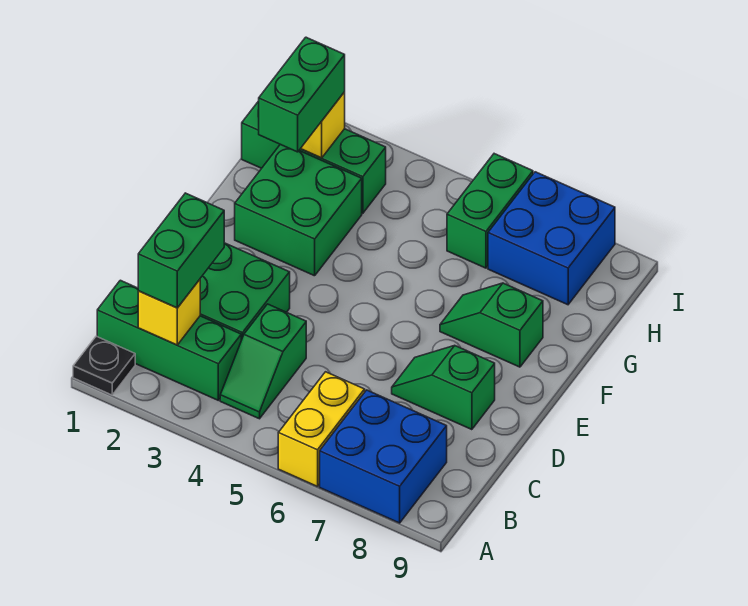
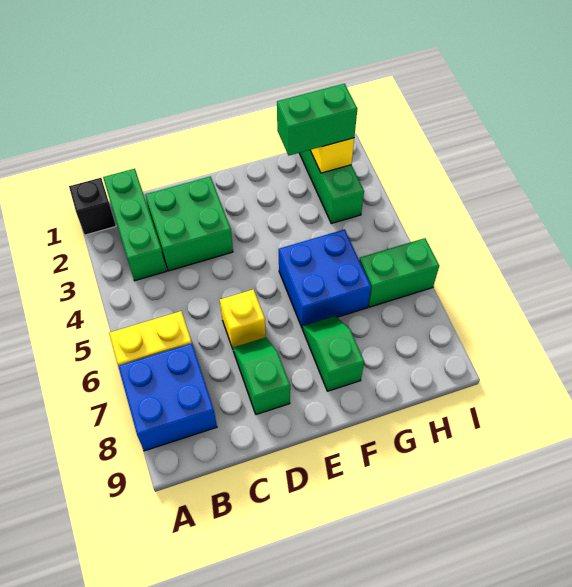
black plate A1 level 1 -> black brick A1 level 1
yellow brick B2 level 2 -> yellow brick D6 level 1
green brick B2:C2 level 3 -> none
green slope B4:C4 level 1 top C -> none
green brick F2:G3 level 1 -> none
blue brick H7:I8 level 1 -> blue brick F5:G6 level 1

